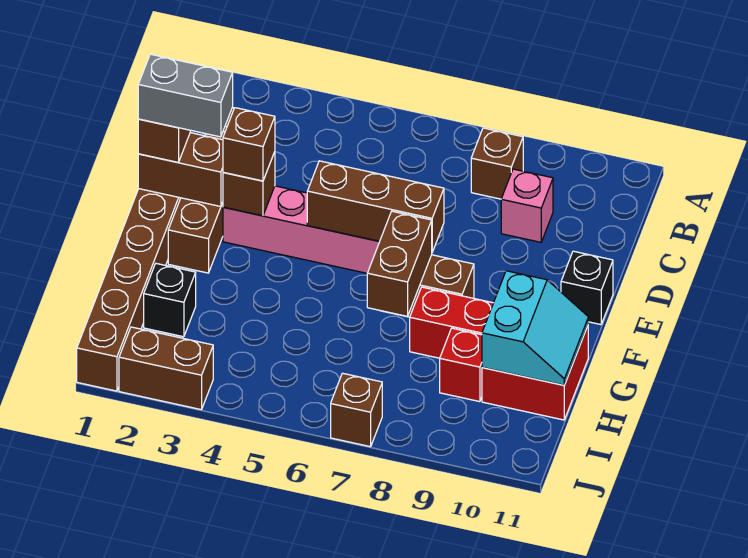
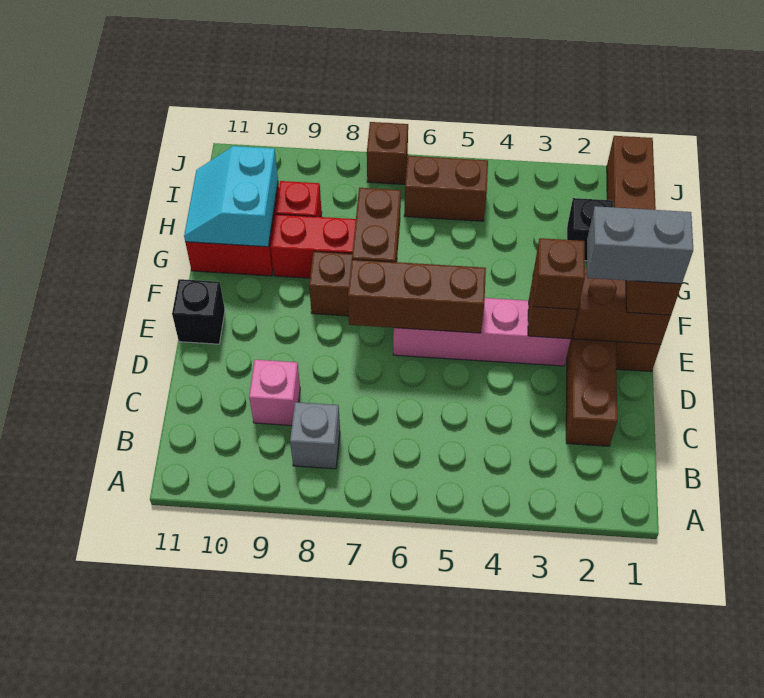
brown brick B8 level 1 -> grey brick B8 level 1
brown brick J2:J3 level 1 -> brown brick I5:I6 level 1

